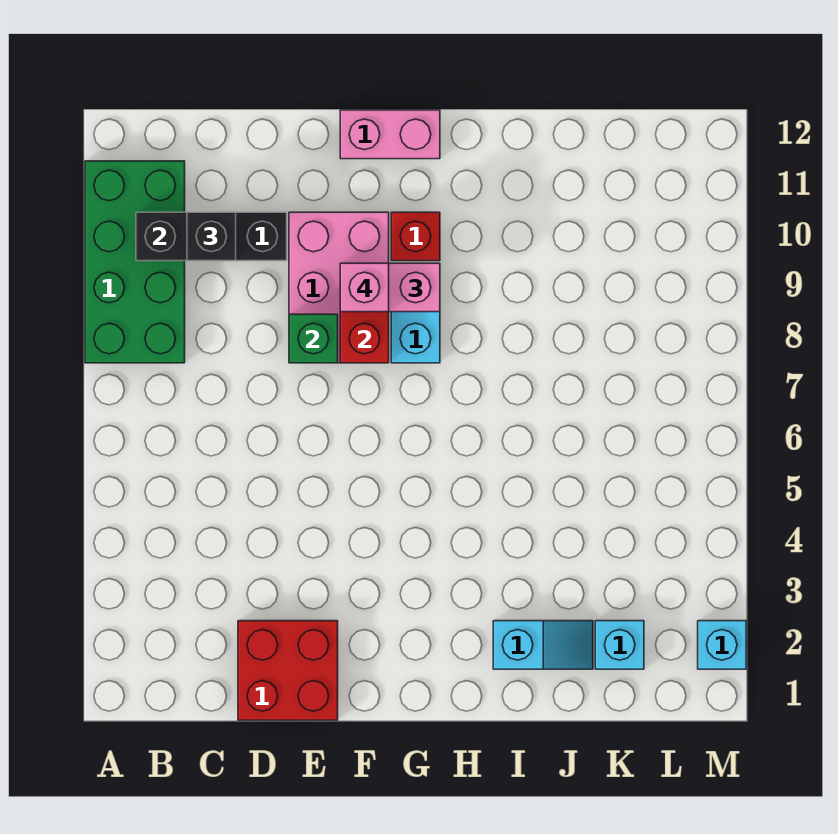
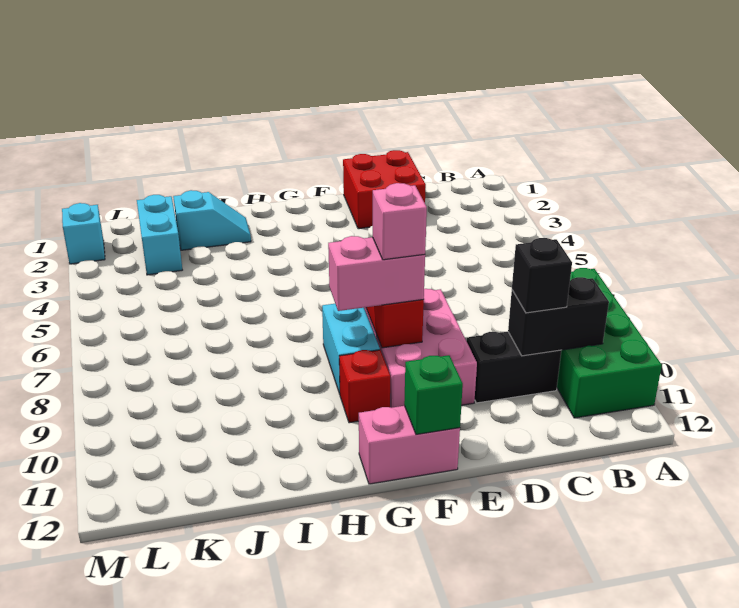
green brick E8 level 2 -> green brick F12 level 2
cyan slope I2:J2 level 1 top I -> cyan slope I2:J2 level 1 top J
cyan brick K2 level 1 -> cyan brick K2:K3 level 1

